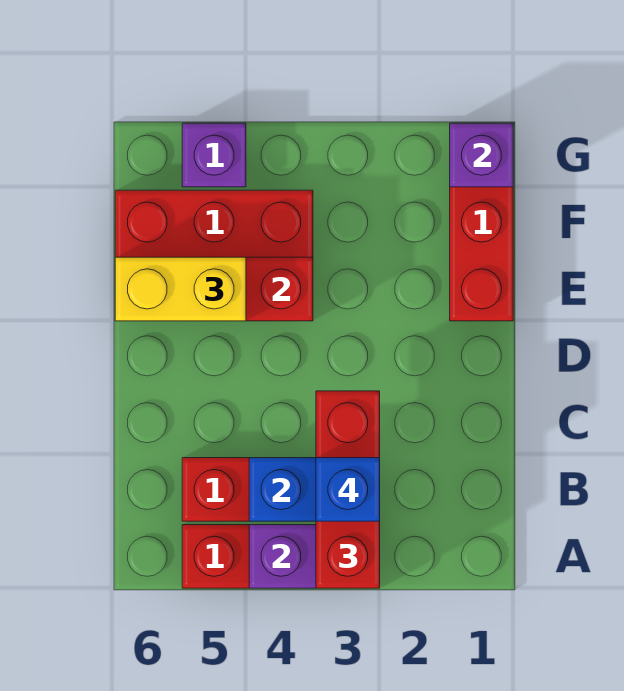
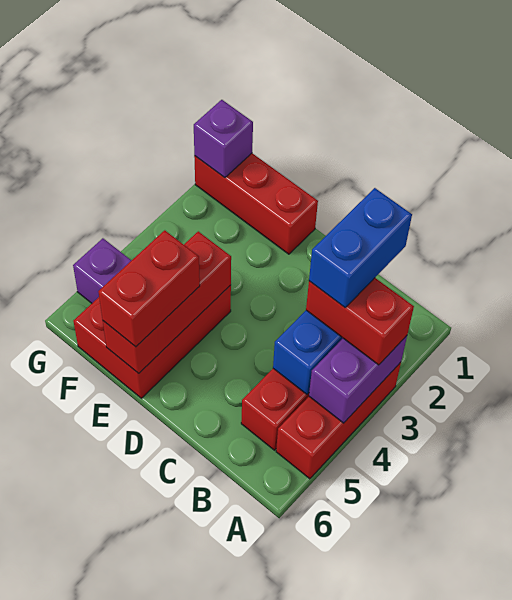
red brick A3:C3 level 3 -> red brick A3:B3 level 3
blue brick B3 level 4 -> blue brick B2:B3 level 4
yellow brick E5:E6 level 3 -> red brick E5:E6 level 3

